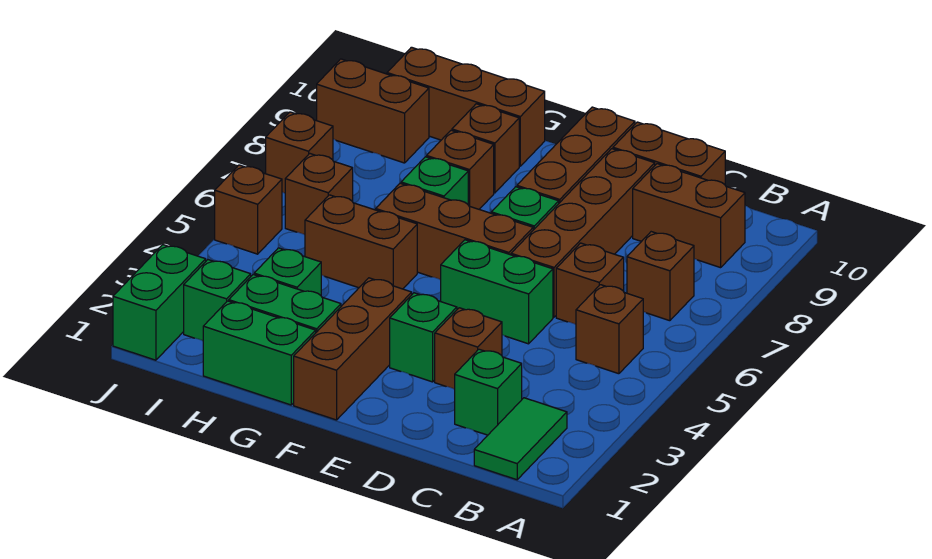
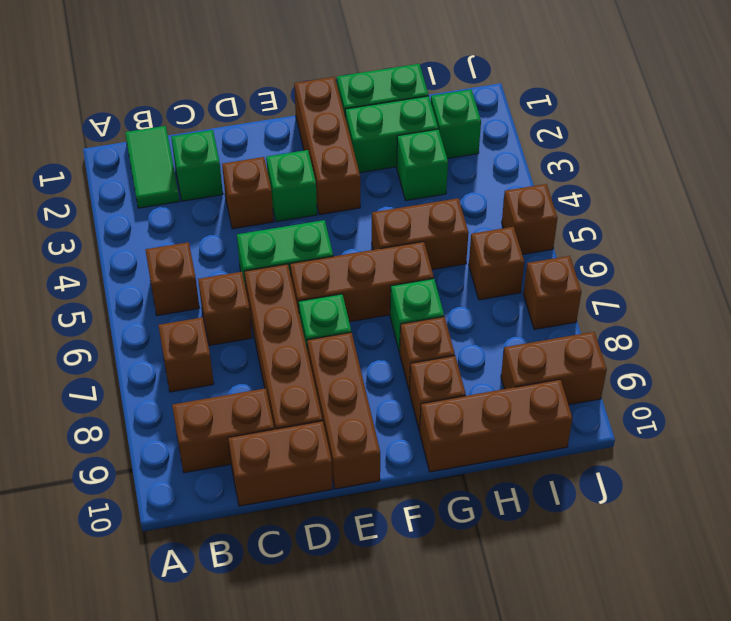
green brick J1:J2 level 1 -> none

